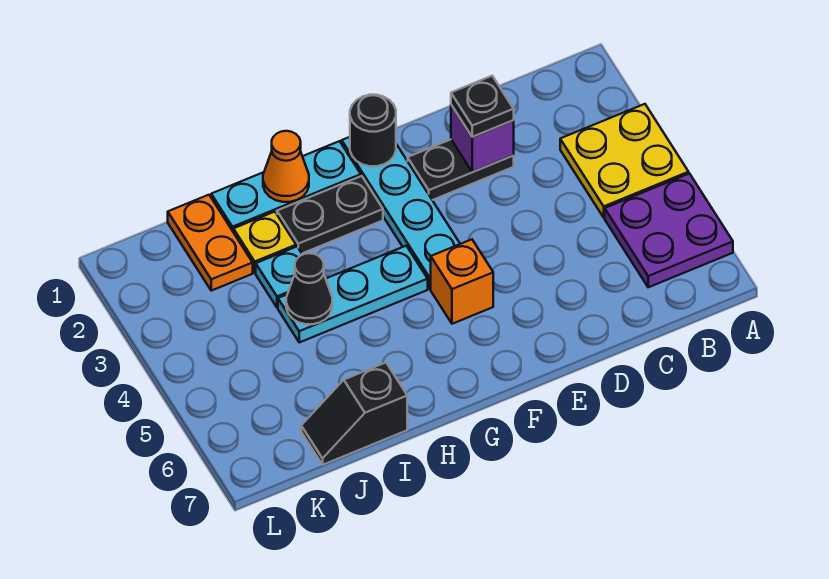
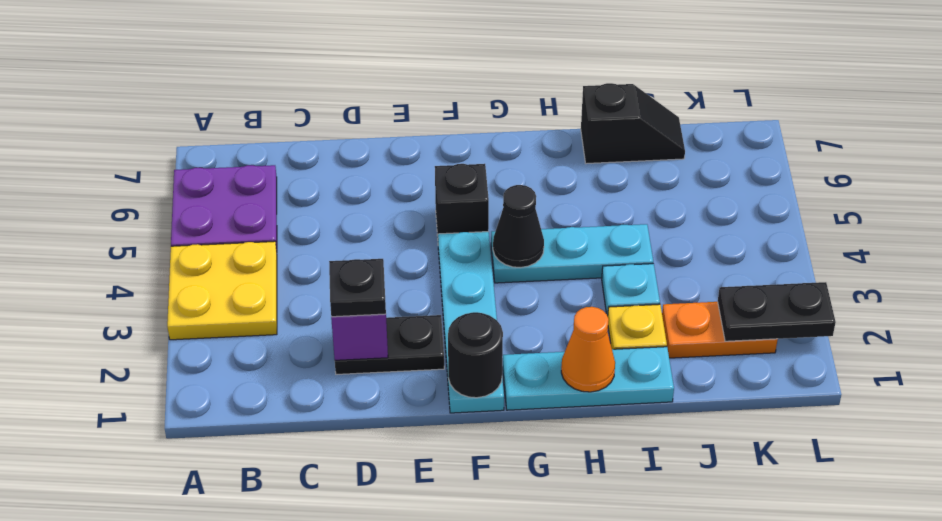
orange brick F5 level 1 -> black brick F5 level 1
black plate G2:H2 level 1 -> black plate K2:L2 level 2
black cone I4 level 2 -> black cone G4 level 2
orange plate J1:J2 level 1 -> orange plate J2:K2 level 1

